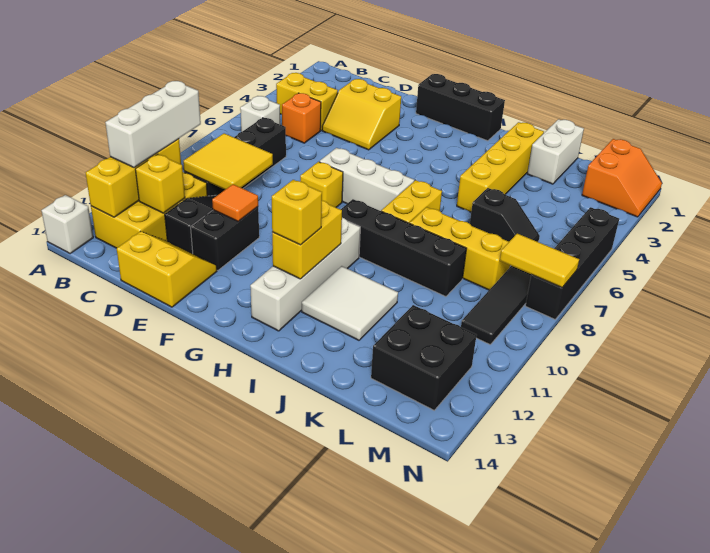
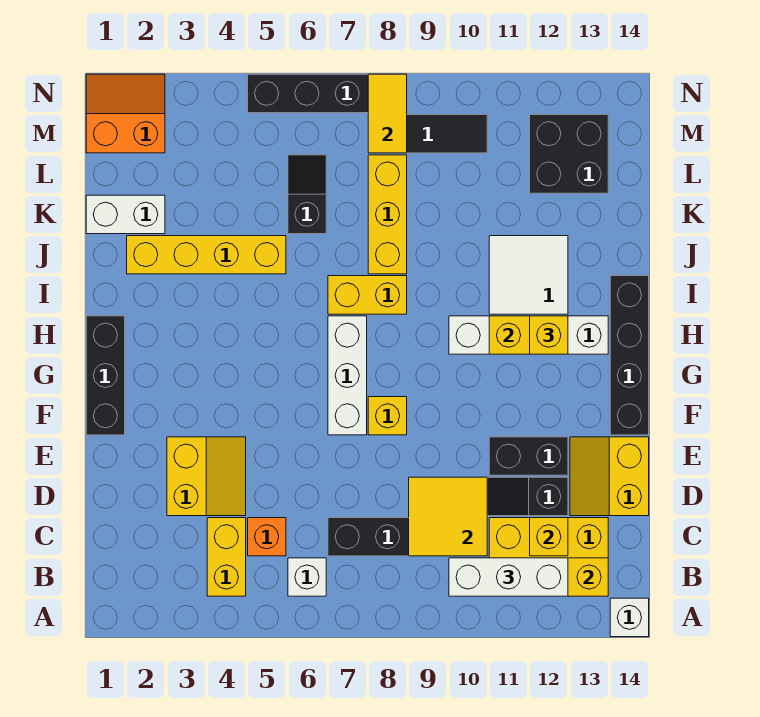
orange tile E11 level 2 -> none
black brick H9:K9 level 1 -> black brick F14:I14 level 1

